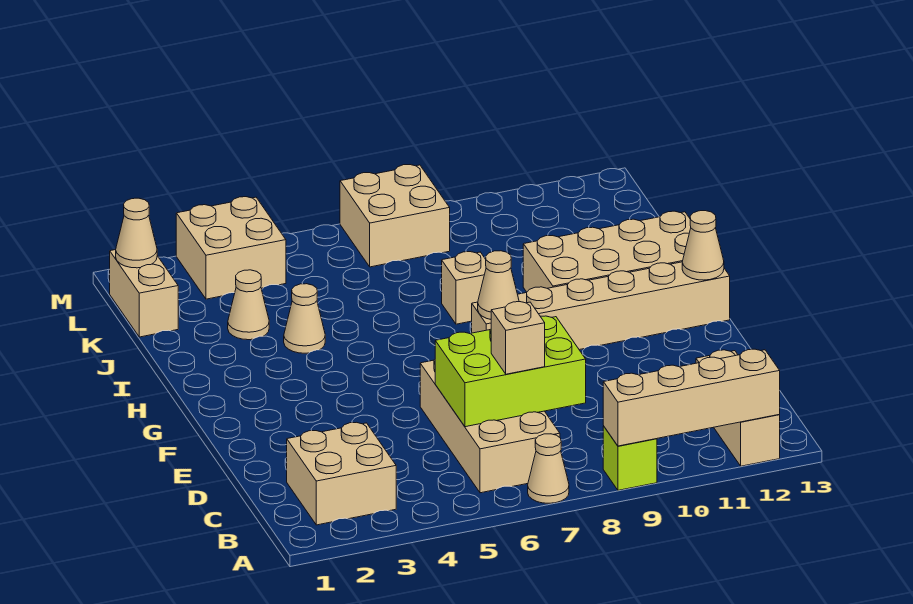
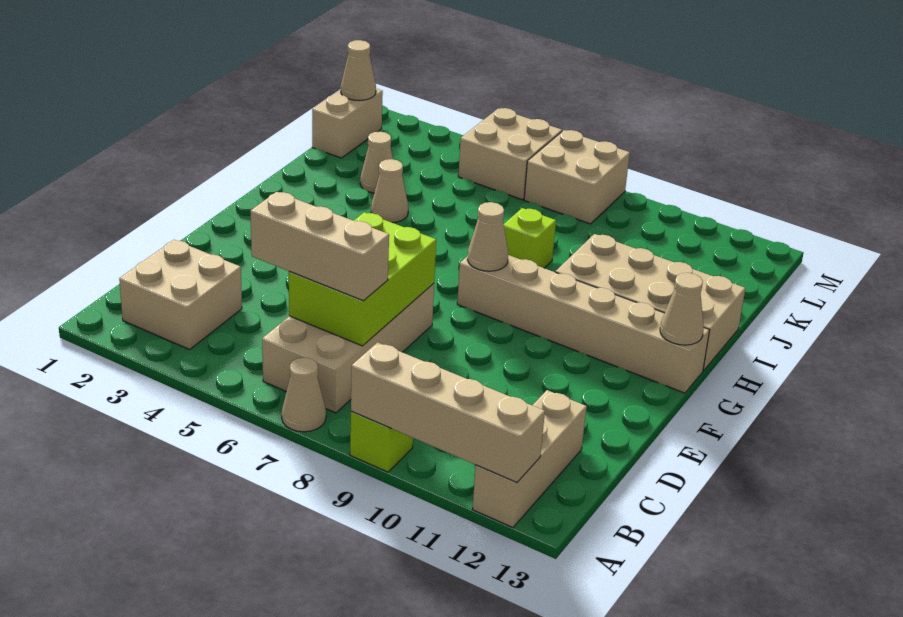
lime brick C6:D8 level 2 -> lime brick C6:E7 level 2
tan brick C7 level 3 -> tan brick C5:C7 level 3
tan brick I8 level 1 -> lime brick I8 level 1
tan brick L3:M4 level 1 -> tan brick L5:M6 level 1

